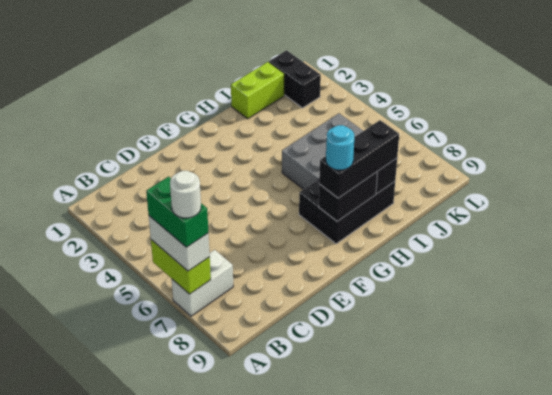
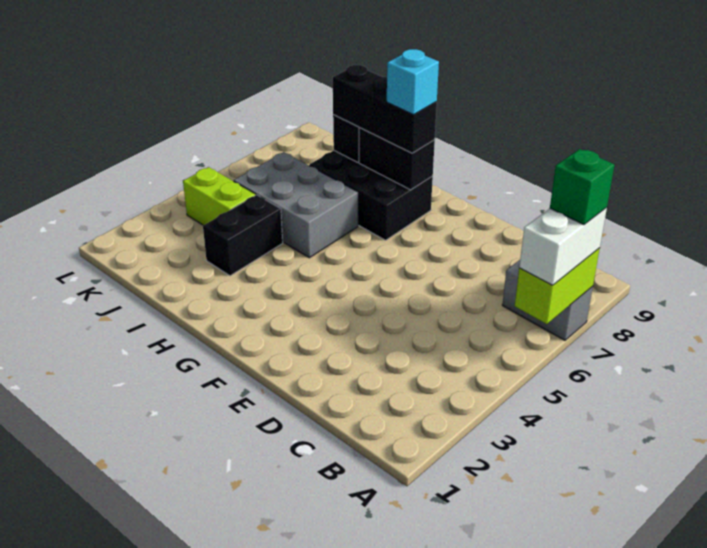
green brick A6:A7 level 4 -> green brick A7 level 4
white brick A7:B7 level 1 -> grey brick A7:B7 level 1
white round brick A7 level 5 -> none
cyan round brick G8 level 4 -> cyan brick G8 level 4
lime brick I1:J1 level 1 -> lime brick J4:K4 level 1
black brick K1:K2 level 1 -> black brick I3:I4 level 1

